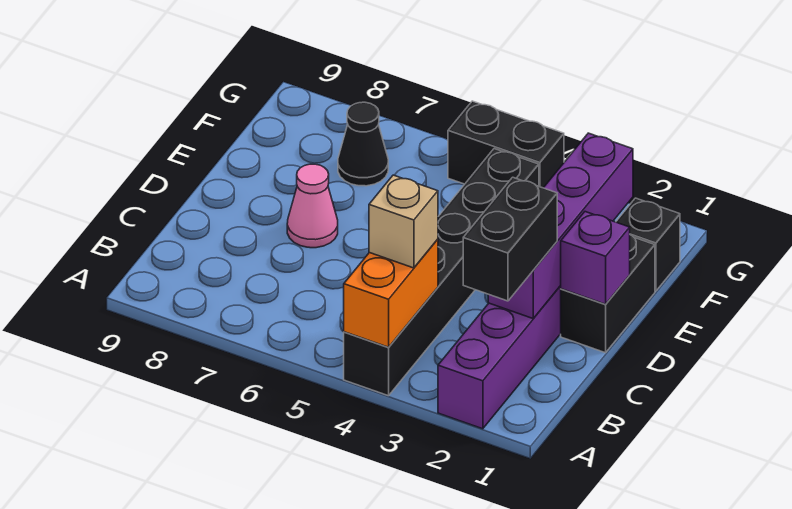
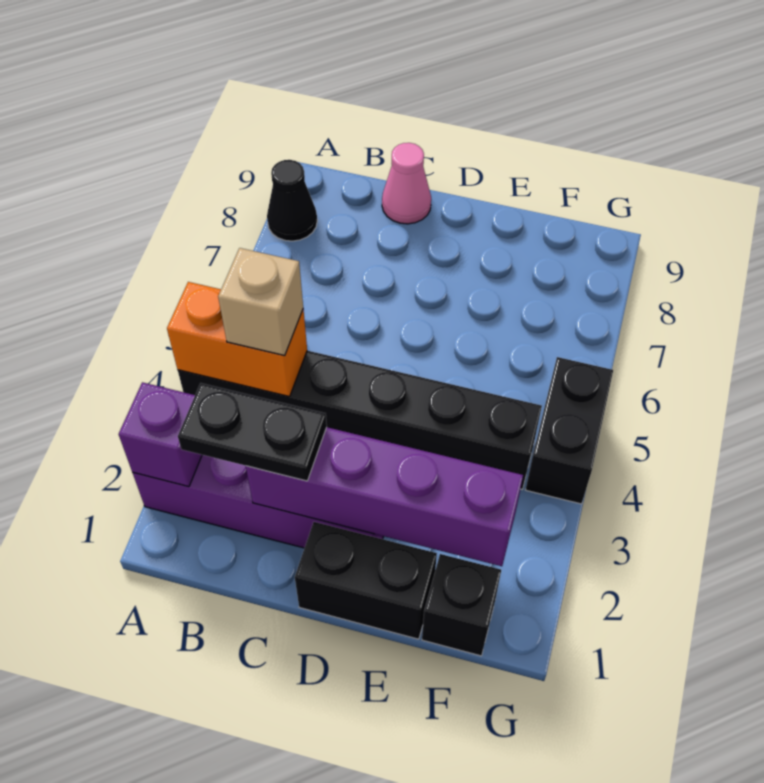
black brick B2:C2 level 3 -> black plate B2:C2 level 3
purple brick D1 level 2 -> purple brick A2 level 2
pink cone D7 level 1 -> pink cone C9 level 1
black cone F7 level 1 -> black cone A8 level 1

